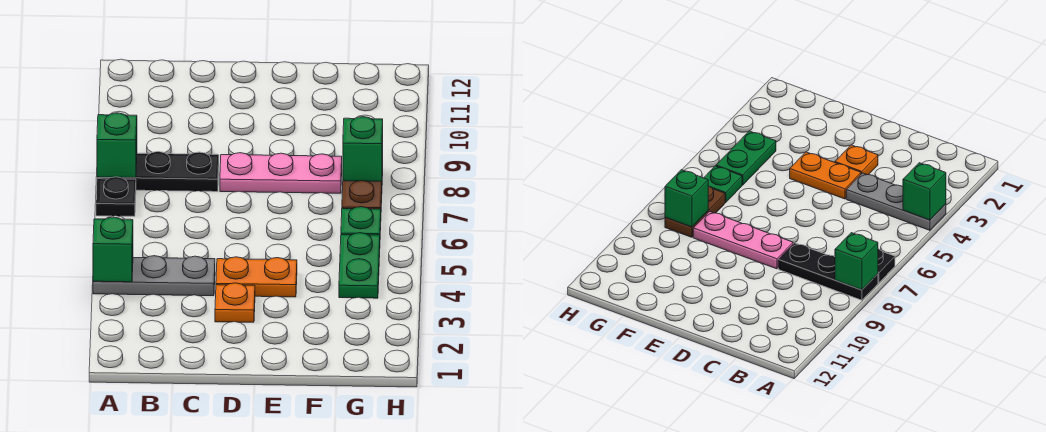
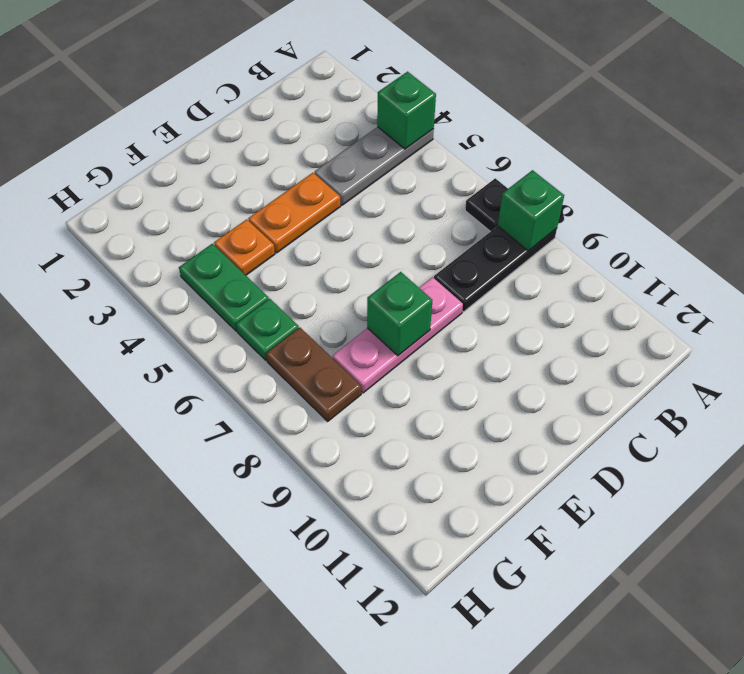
orange plate D3 level 1 -> orange plate F4 level 1
green brick G8 level 2 -> green brick E8 level 2

